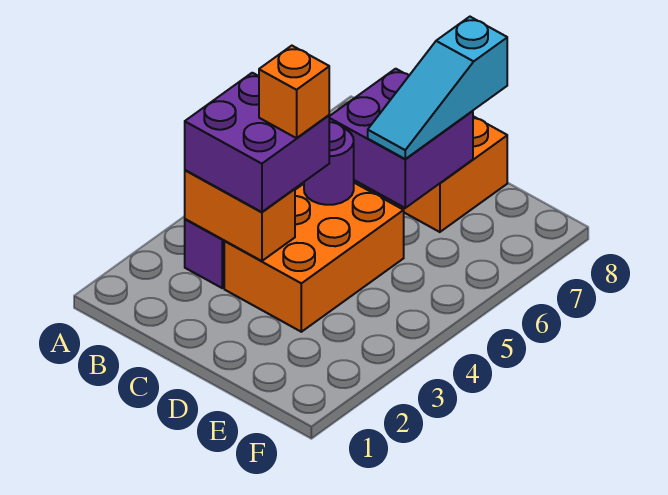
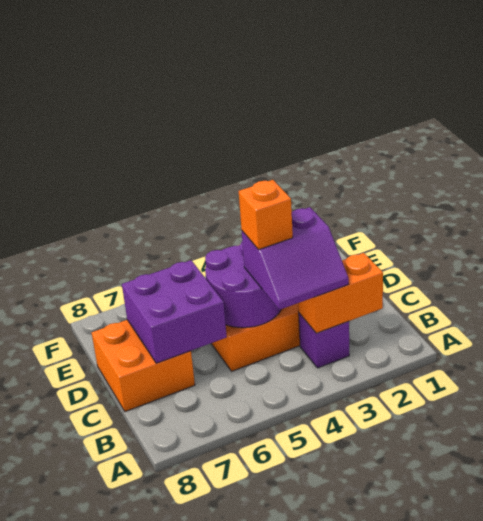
orange brick B3:C3 level 2 -> orange brick B2:B3 level 2
purple brick B3:C4 level 3 -> purple slope B3:C4 level 3 top C
purple round brick C5 level 2 -> purple round brick C4:D5 level 2
cyan slope D6:D8 level 3 top 8 -> none

